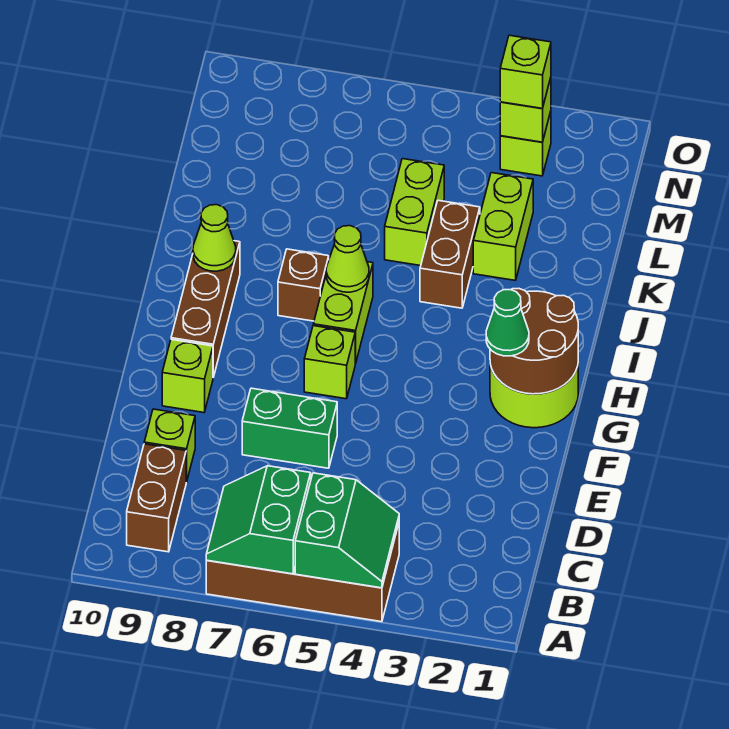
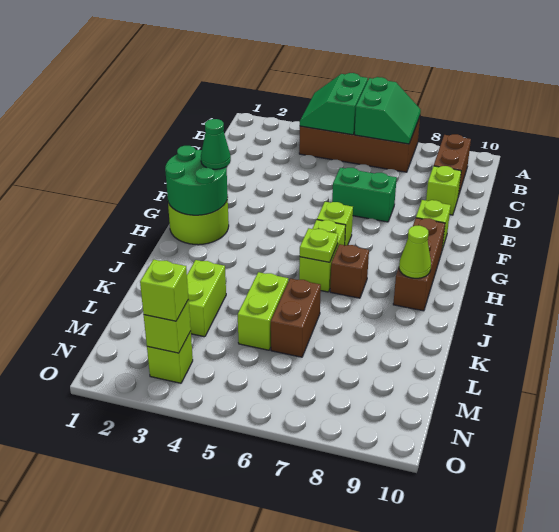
brown round brick G1:H2 level 2 -> green round brick G1:H2 level 2
lime cone I6 level 2 -> lime plate I6 level 2
brown brick J4:K4 level 1 -> brown brick K6:L6 level 1

